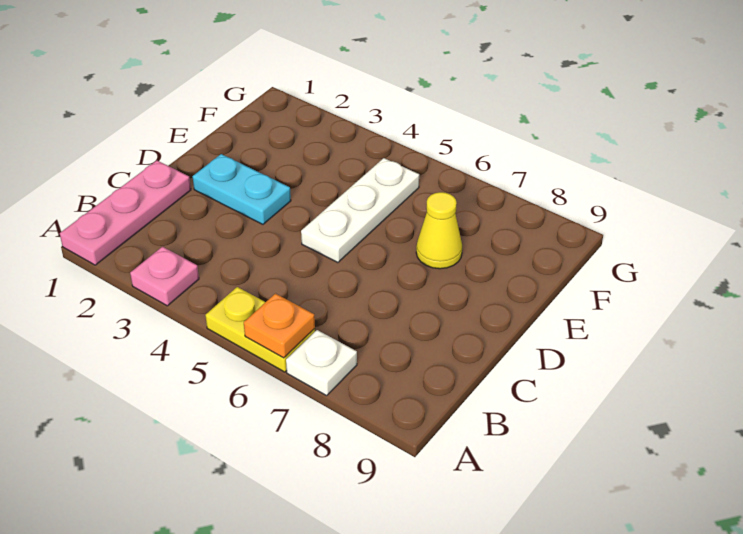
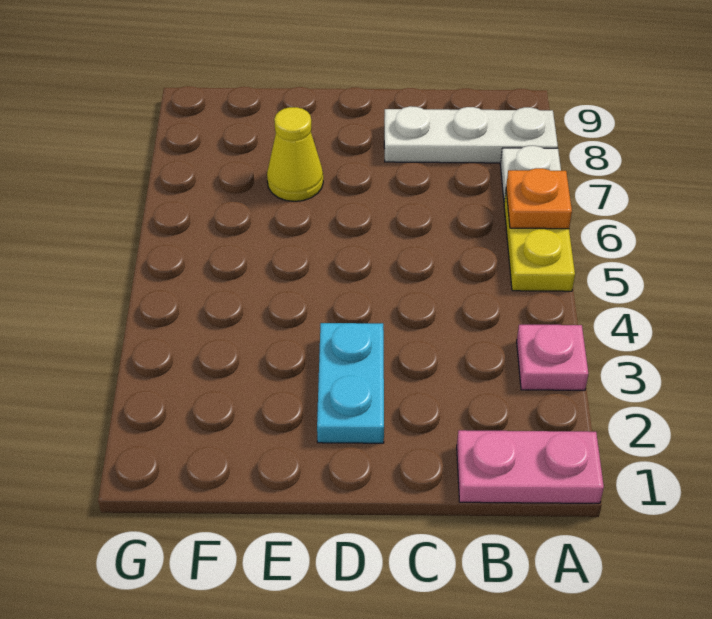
pink plate A1:C1 level 1 -> pink plate A1:B1 level 1
white plate D5:F5 level 1 -> white plate A8:C8 level 1

